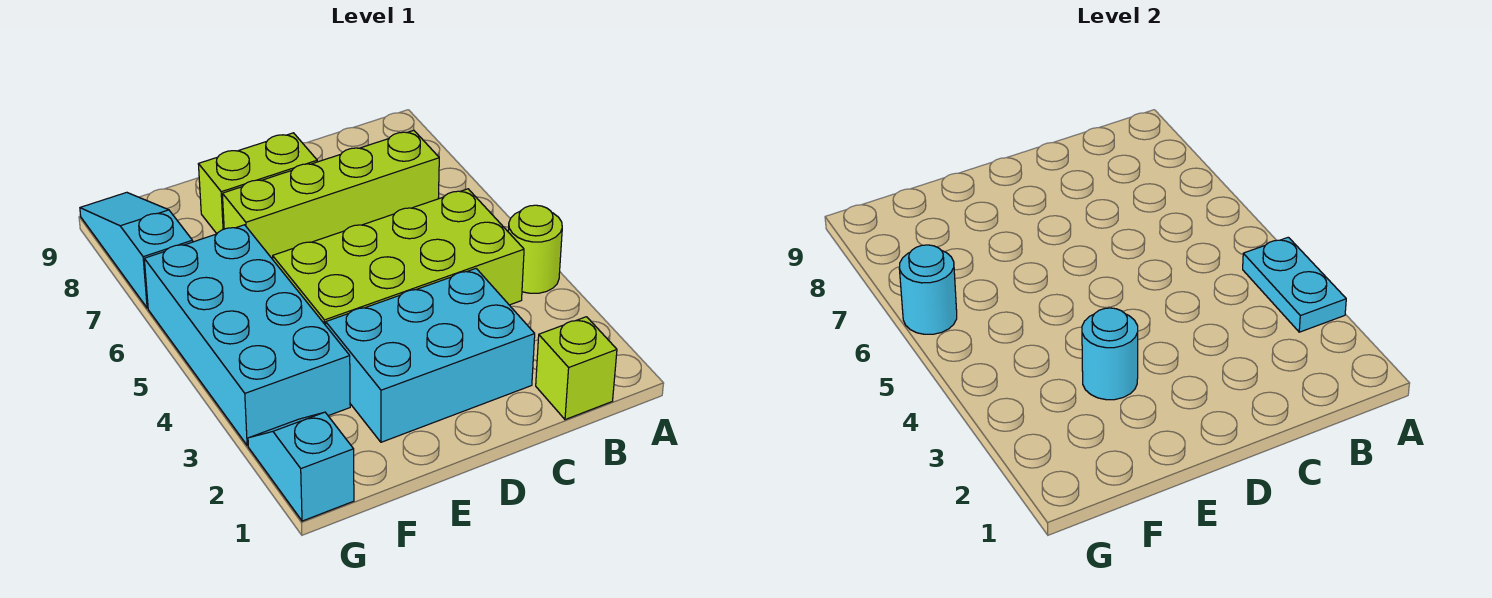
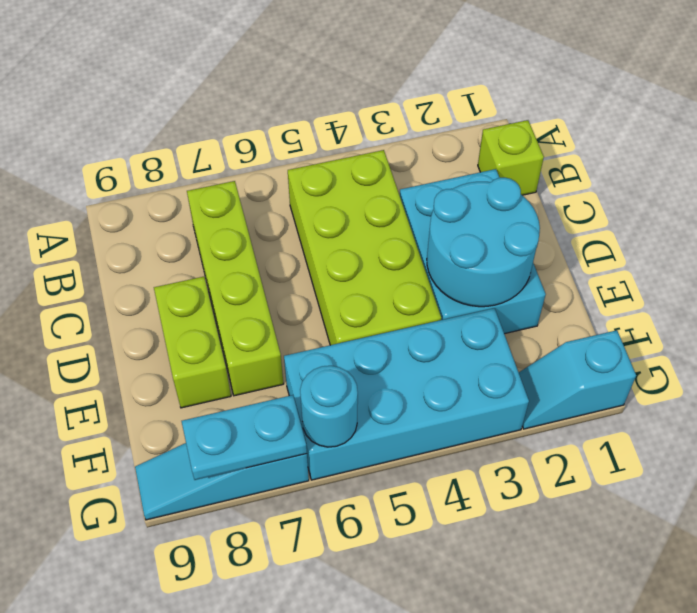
cyan plate A3:A4 level 2 -> cyan plate G7:G8 level 2
lime round brick A4 level 1 -> none
cyan round brick E3 level 2 -> cyan round brick D2:E3 level 2

